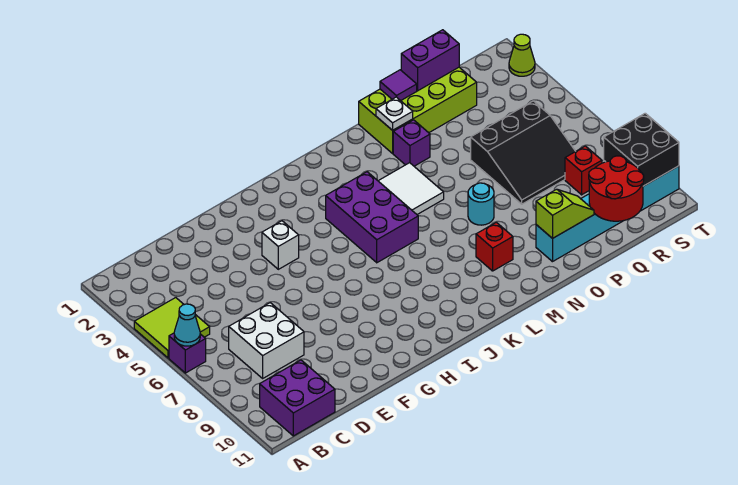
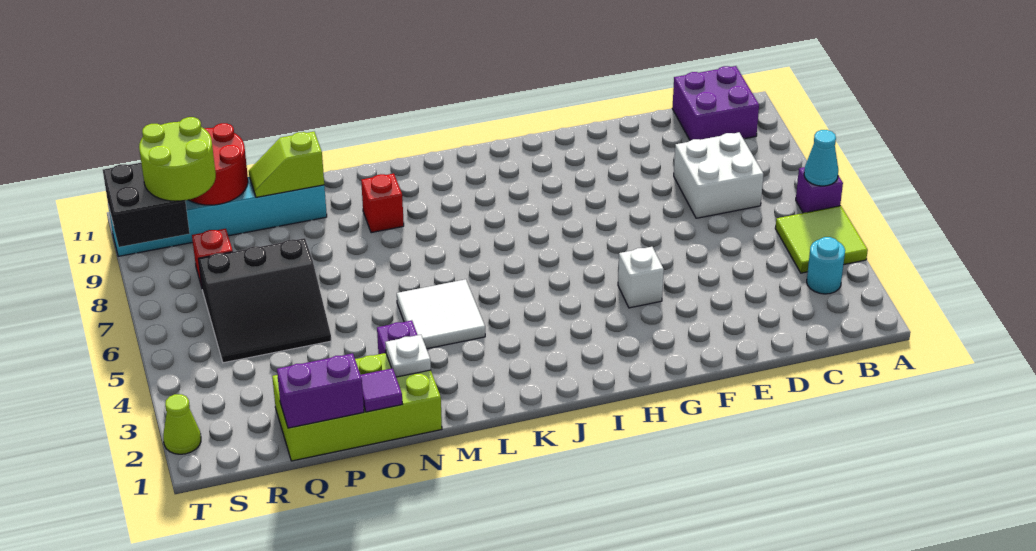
purple brick J4:K6 level 1 -> none
cyan round brick N7 level 1 -> cyan round brick B3 level 1
black slope P5:R7 level 1 top 5 -> black slope P5:R7 level 1 top 7
none -> lime round brick R9:S10 level 3

